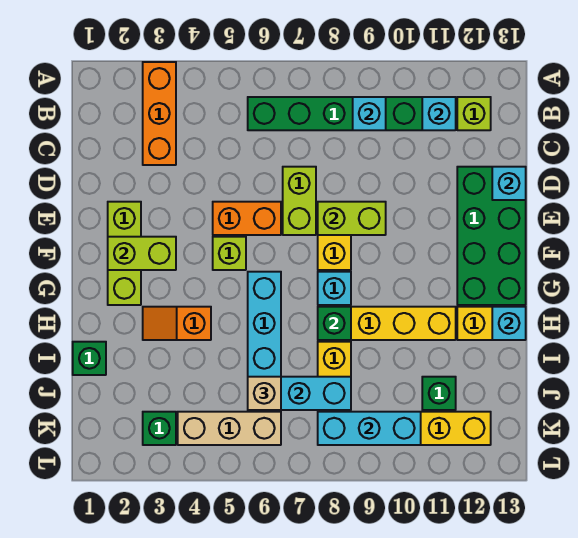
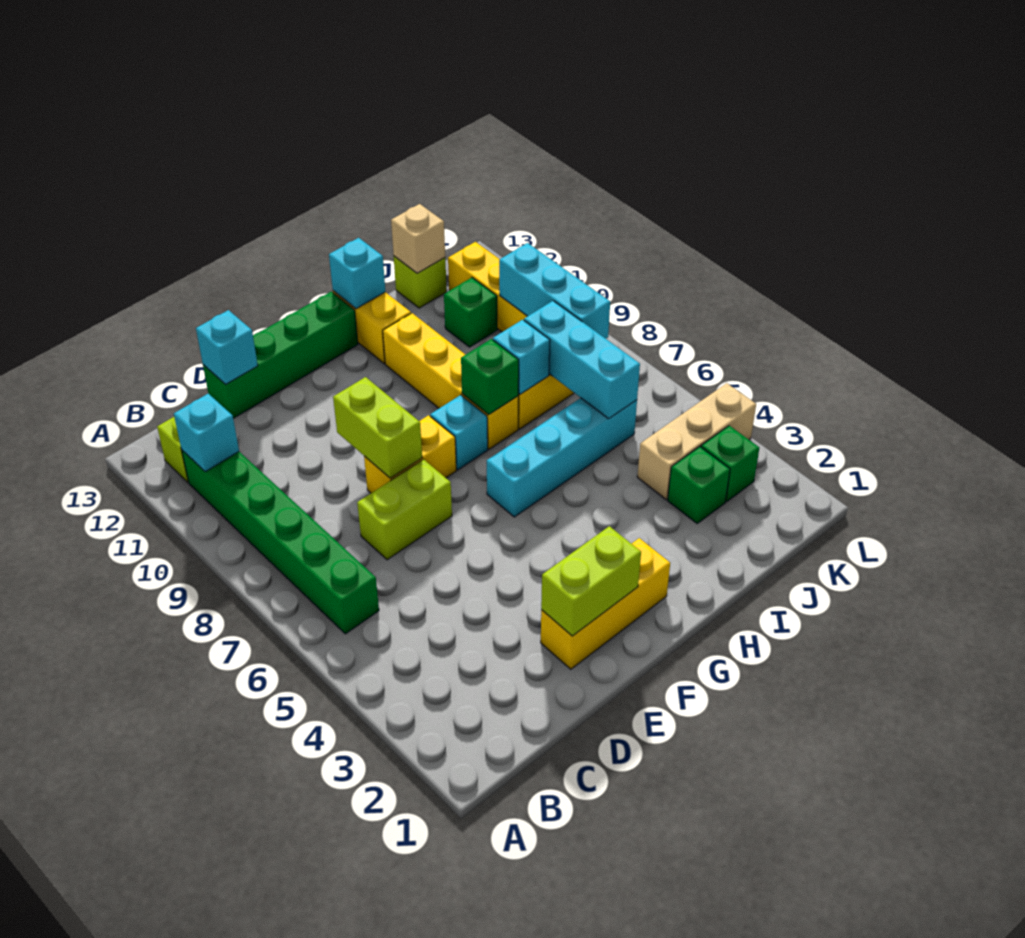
orange brick A3:C3 level 1 -> none
cyan brick B9 level 2 -> cyan brick I8 level 2
green brick D12:G13 level 1 -> green brick D13:G13 level 1
lime brick E2:G2 level 1 -> yellow brick E2:G2 level 1
orange brick E5:E6 level 1 -> none
lime brick F2:F3 level 2 -> lime brick E2:F2 level 2
lime brick F5 level 1 -> lime brick J13 level 1
orange slope H3:H4 level 1 top 4 -> none
green brick I1 level 1 -> green brick J3 level 1
tan brick J6 level 3 -> tan brick J13 level 2
tan brick K4:K6 level 1 -> tan brick J4:L4 level 1

